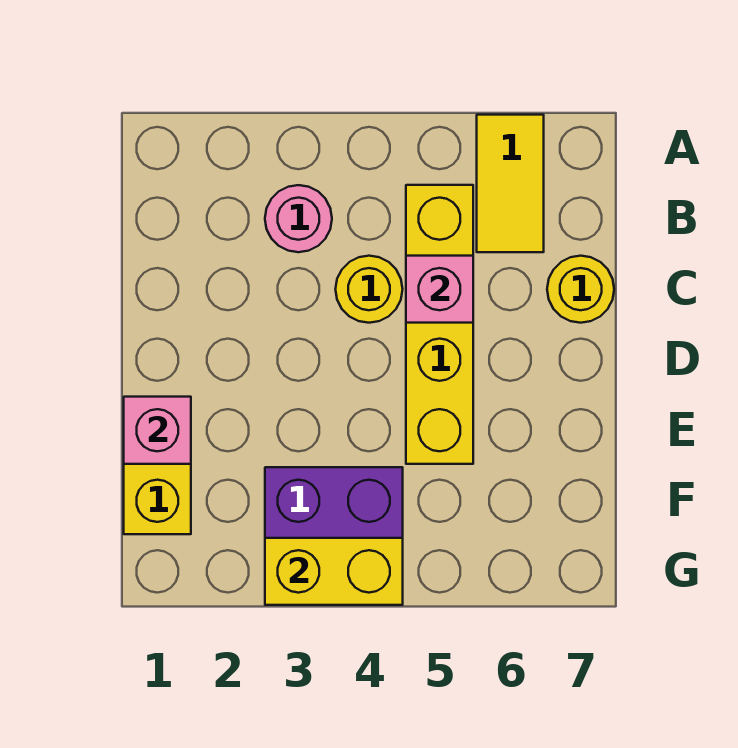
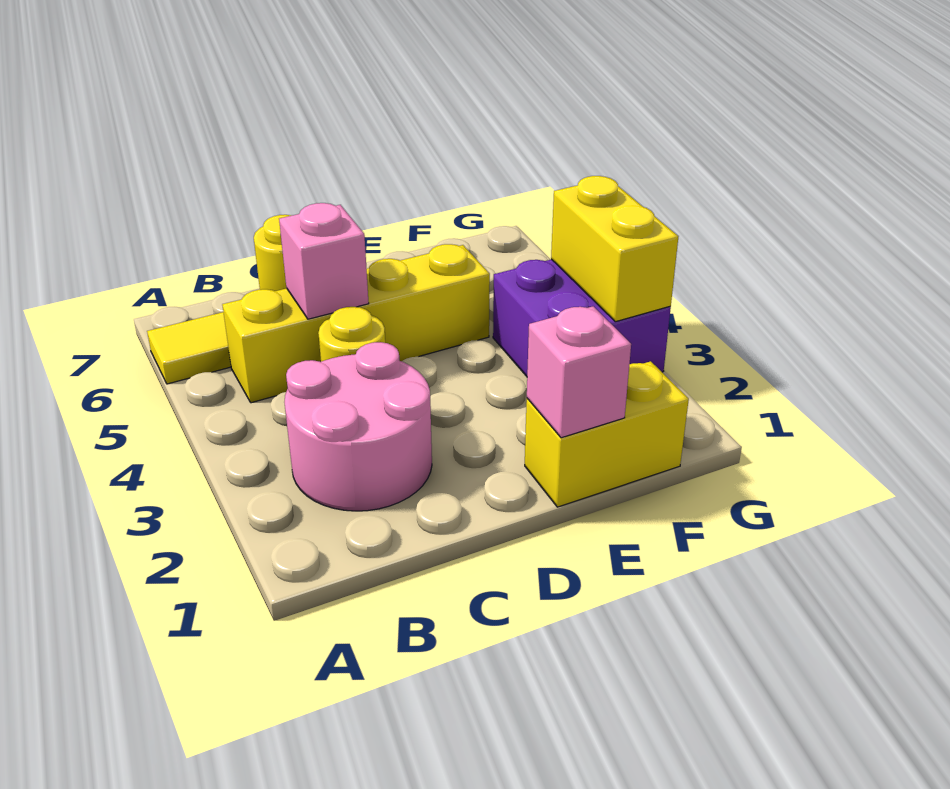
pink round brick B3 level 1 -> pink round brick B2:C3 level 1

